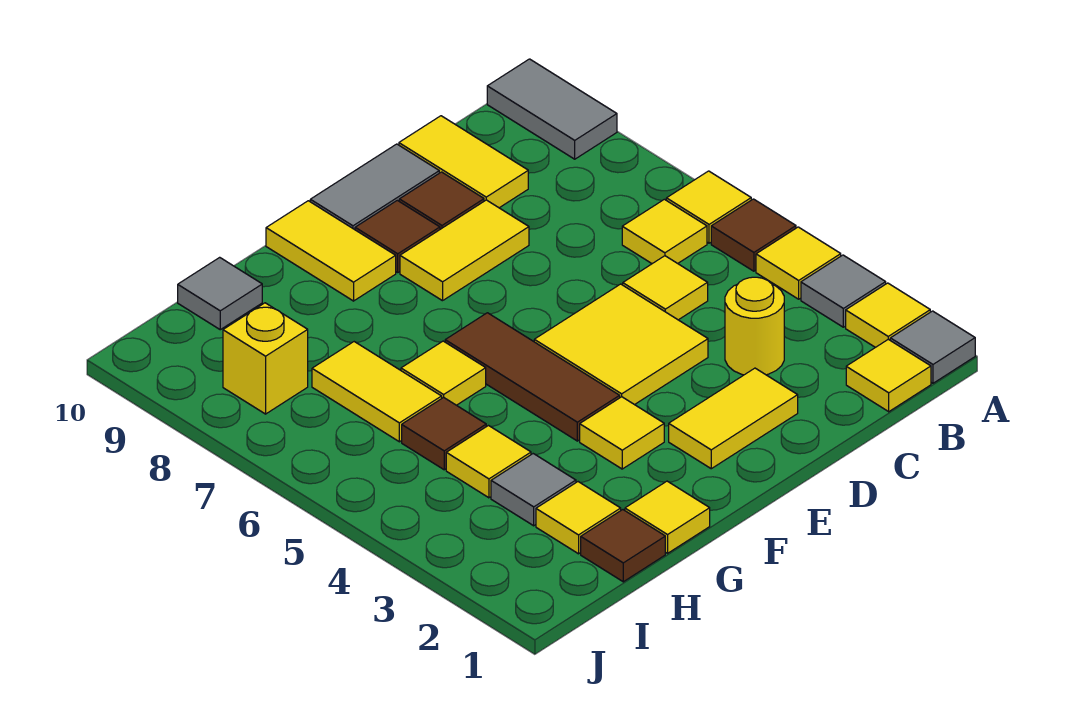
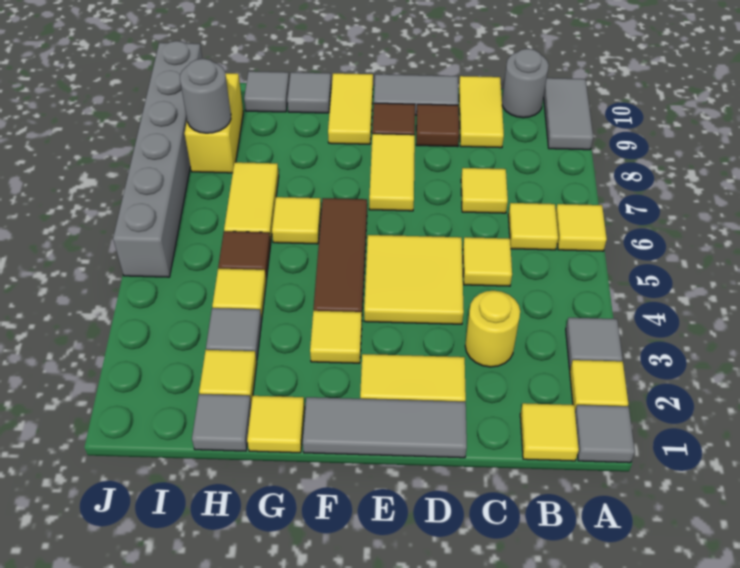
yellow tile A4 level 1 -> yellow tile C7 level 1
brown tile A5 level 1 -> none
none -> grey round brick B10 level 1
none -> grey tile D1:F1 level 1
yellow tile D8:E8 level 1 -> yellow tile E7:E8 level 1
none -> grey tile G10 level 1
brown tile H1 level 1 -> grey tile H1 level 1
yellow brick I8 level 1 -> yellow brick I8:I9 level 1
none -> grey round brick I8 level 2
none -> grey brick J5:J10 level 1

